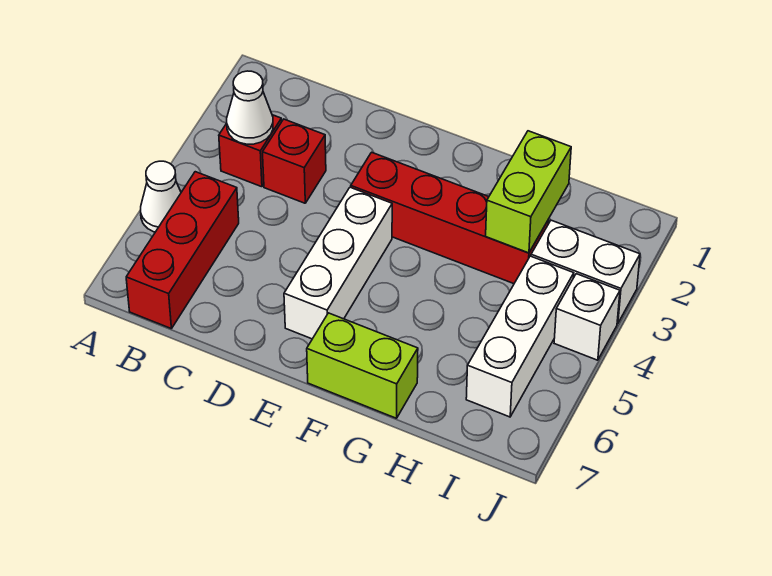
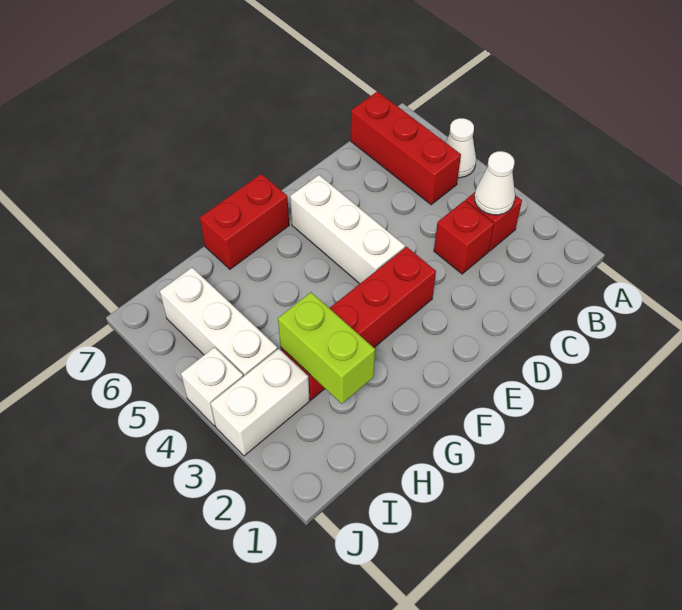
lime brick F7:G7 level 1 -> red brick F7:G7 level 1

